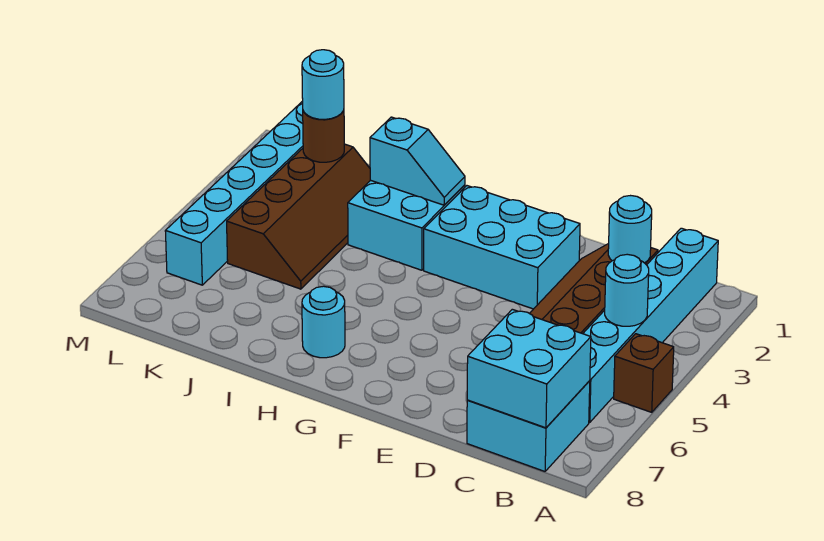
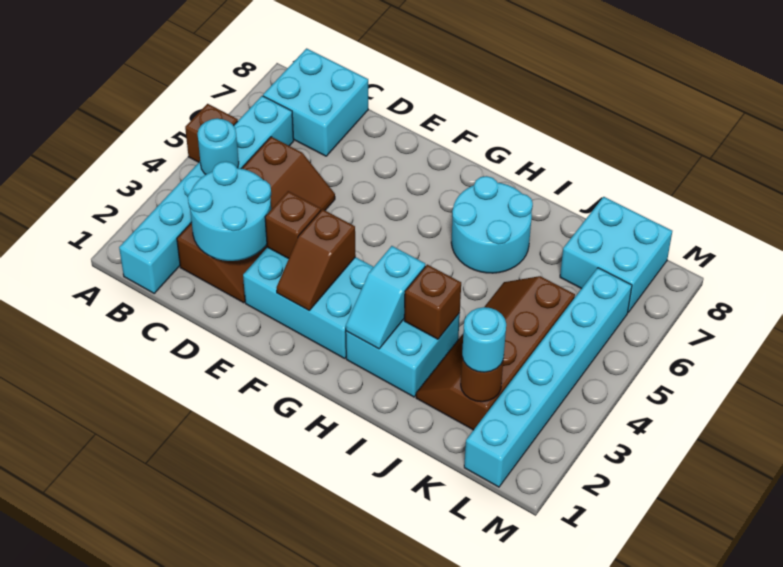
cyan brick B7:C8 level 2 -> cyan brick K7:L8 level 1
cyan round brick C2 level 2 -> cyan round brick C2:D3 level 2
none -> brown brick E3 level 2
none -> brown slope F2:F3 level 2 top 3
cyan slope H2:I2 level 2 top I -> cyan slope H2:H3 level 2 top 3
cyan round brick H7 level 1 -> cyan round brick H6:I7 level 1
none -> brown brick I3 level 2

